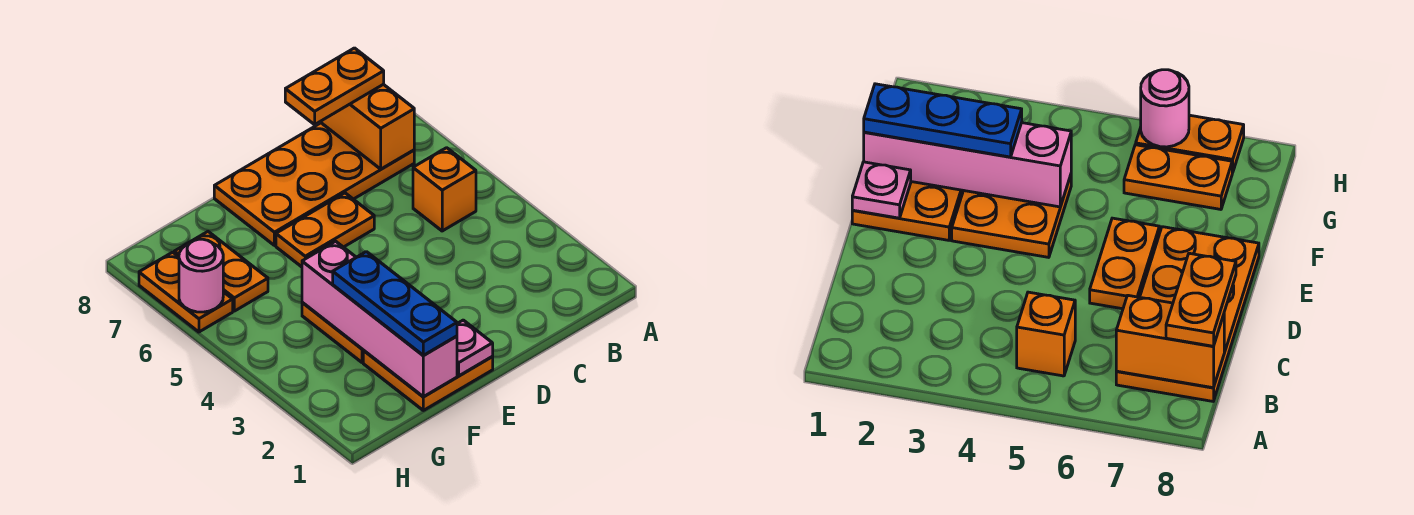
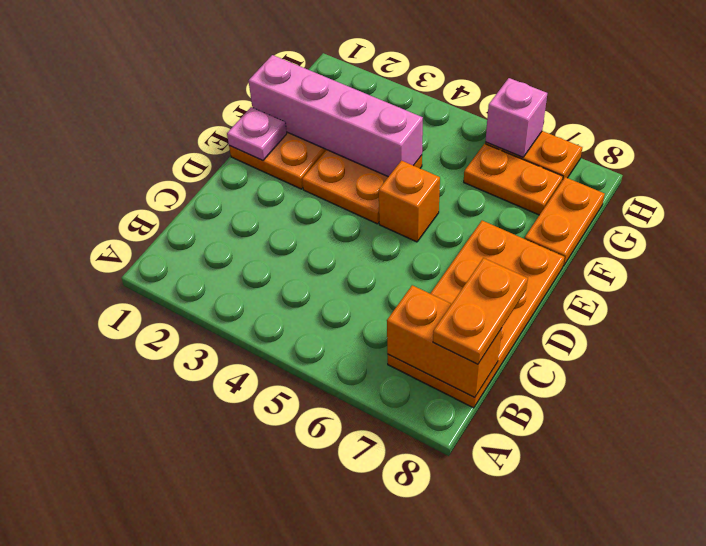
orange brick B5 level 1 -> orange brick E5 level 1
orange plate D6:E6 level 1 -> orange plate F8:G8 level 1
blue plate F1:F3 level 3 -> none
pink round brick H6 level 2 -> pink brick H6 level 2

